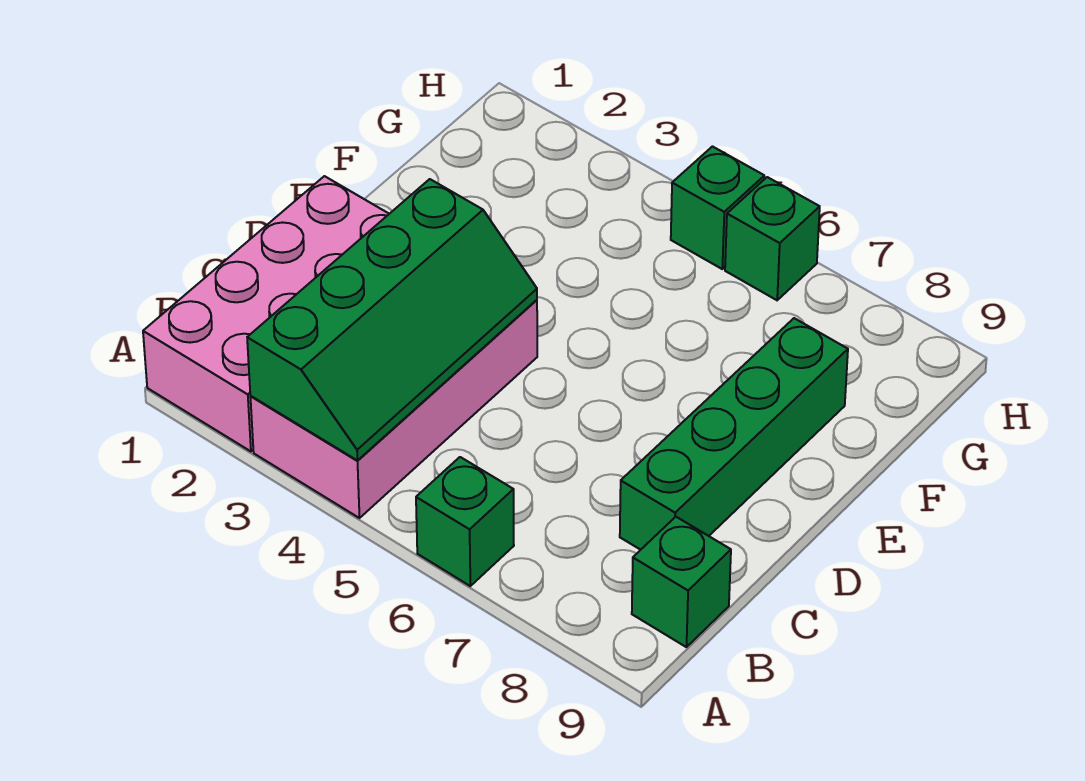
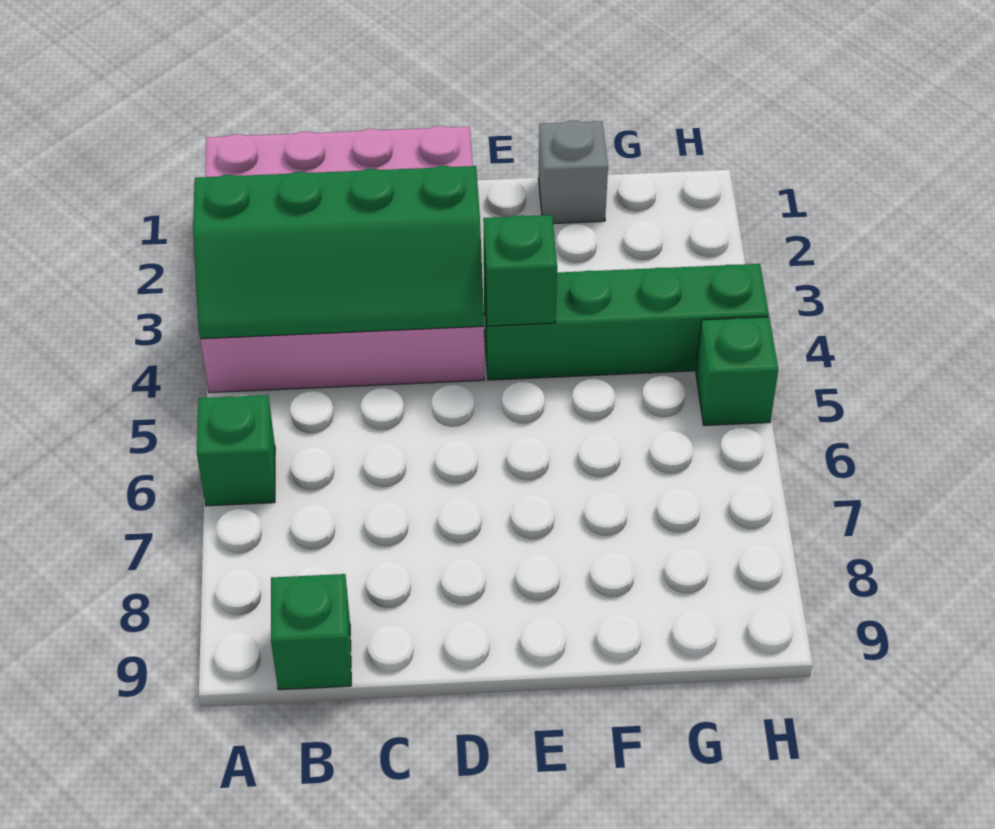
green brick C8:F8 level 1 -> green brick E4:H4 level 1
none -> grey brick F1 level 1
green brick H6 level 1 -> green brick E4 level 2

